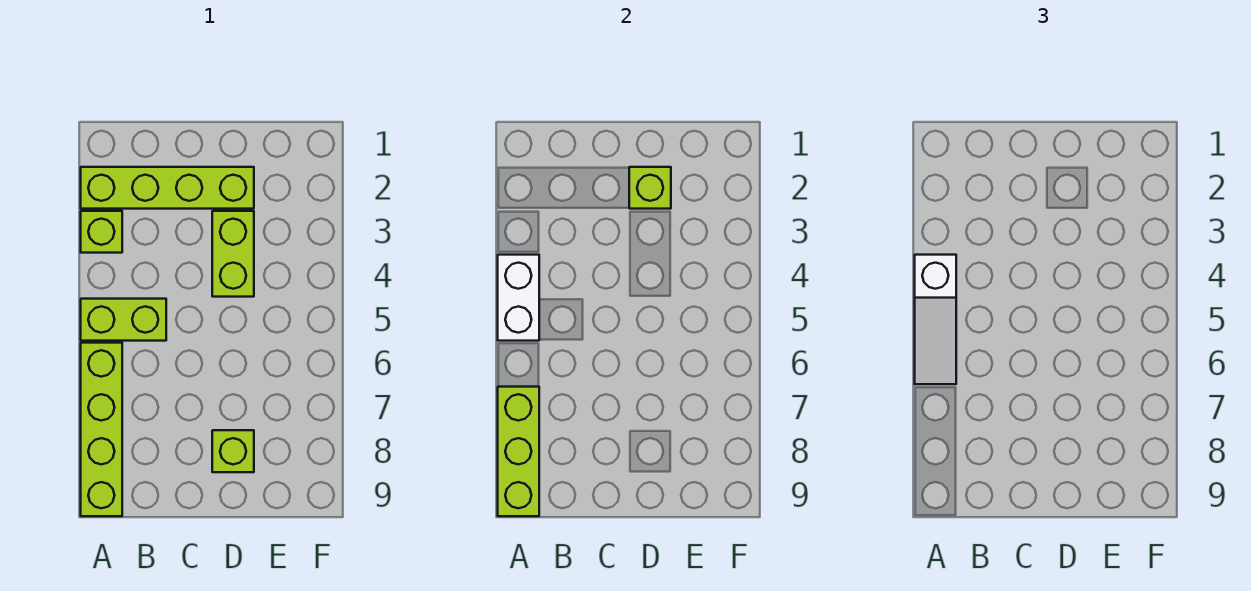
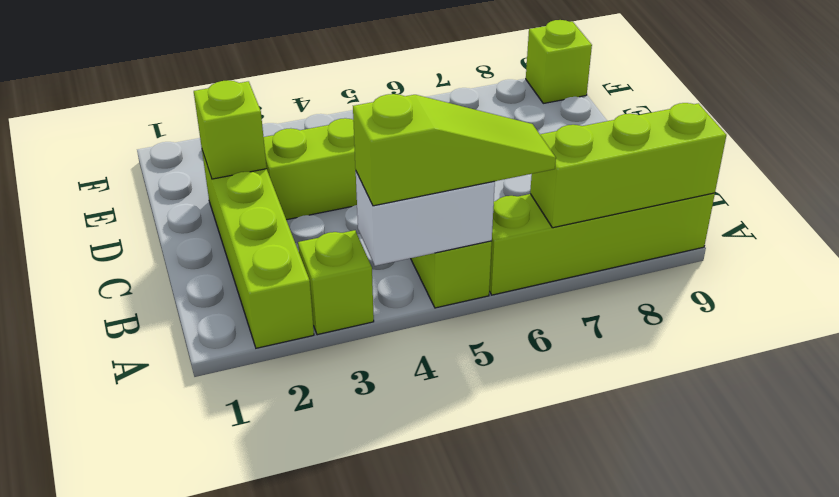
white slope A4:A6 level 3 top 4 -> lime slope A4:A6 level 3 top 4
lime brick D8 level 1 -> lime brick F9 level 1

